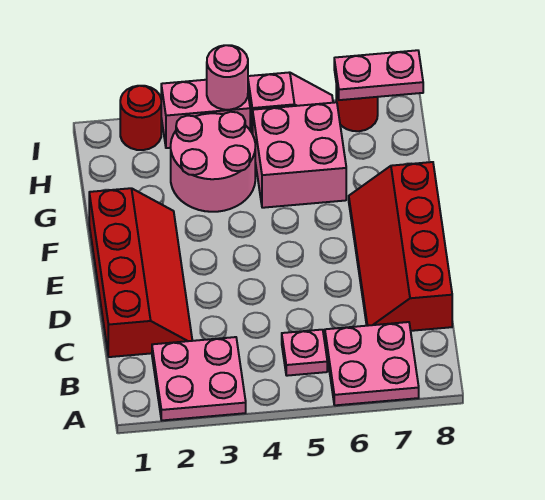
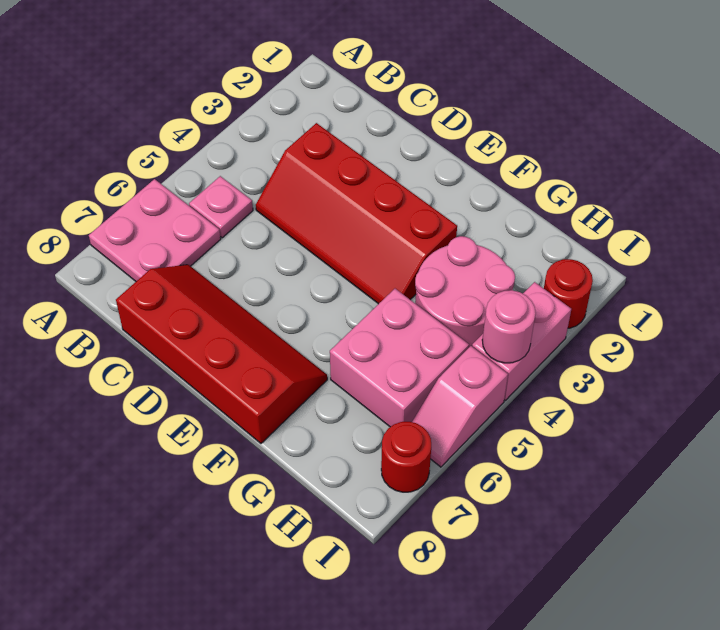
pink plate A2:B3 level 1 -> none
red slope C1:F2 level 1 top 1 -> red slope C3:F4 level 1 top 3
pink plate I7:I8 level 2 -> none

